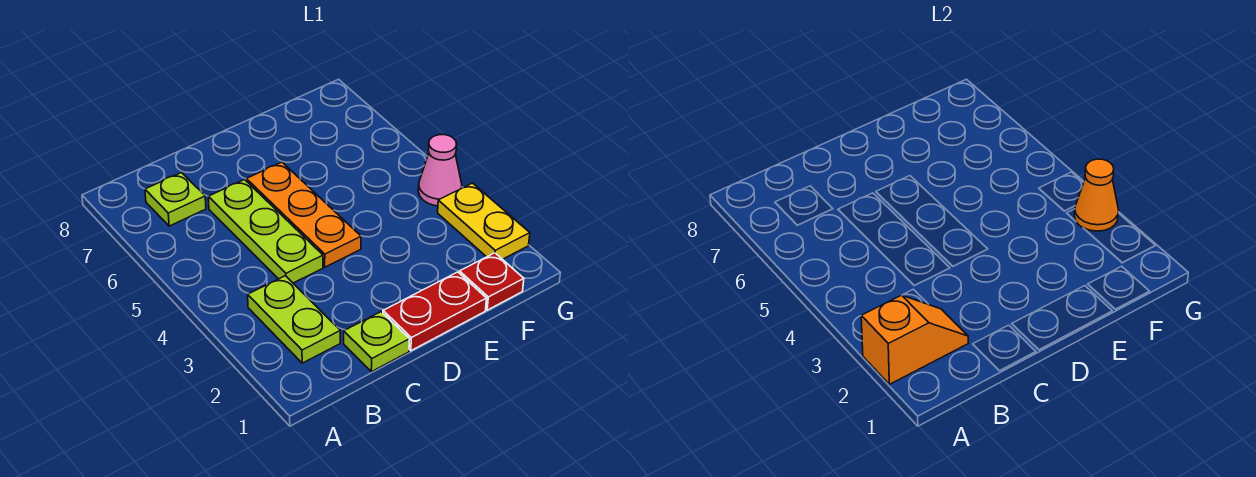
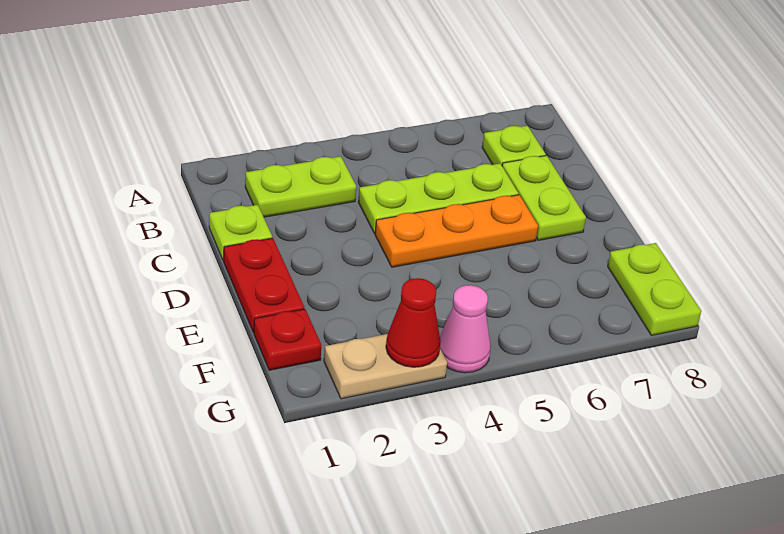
orange slope A2:B2 level 2 top A -> none
none -> lime plate C7:D7 level 1
none -> lime plate F8:G8 level 1
yellow plate G2:G3 level 1 -> tan plate G2:G3 level 1
orange cone G3 level 2 -> red cone G3 level 2

